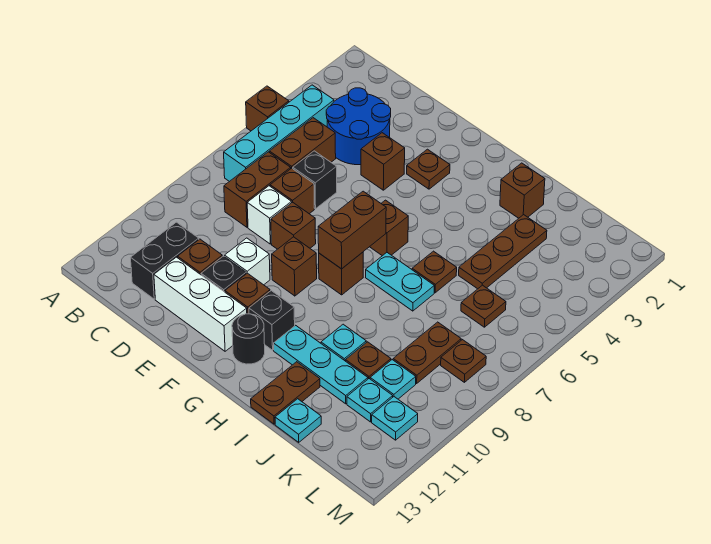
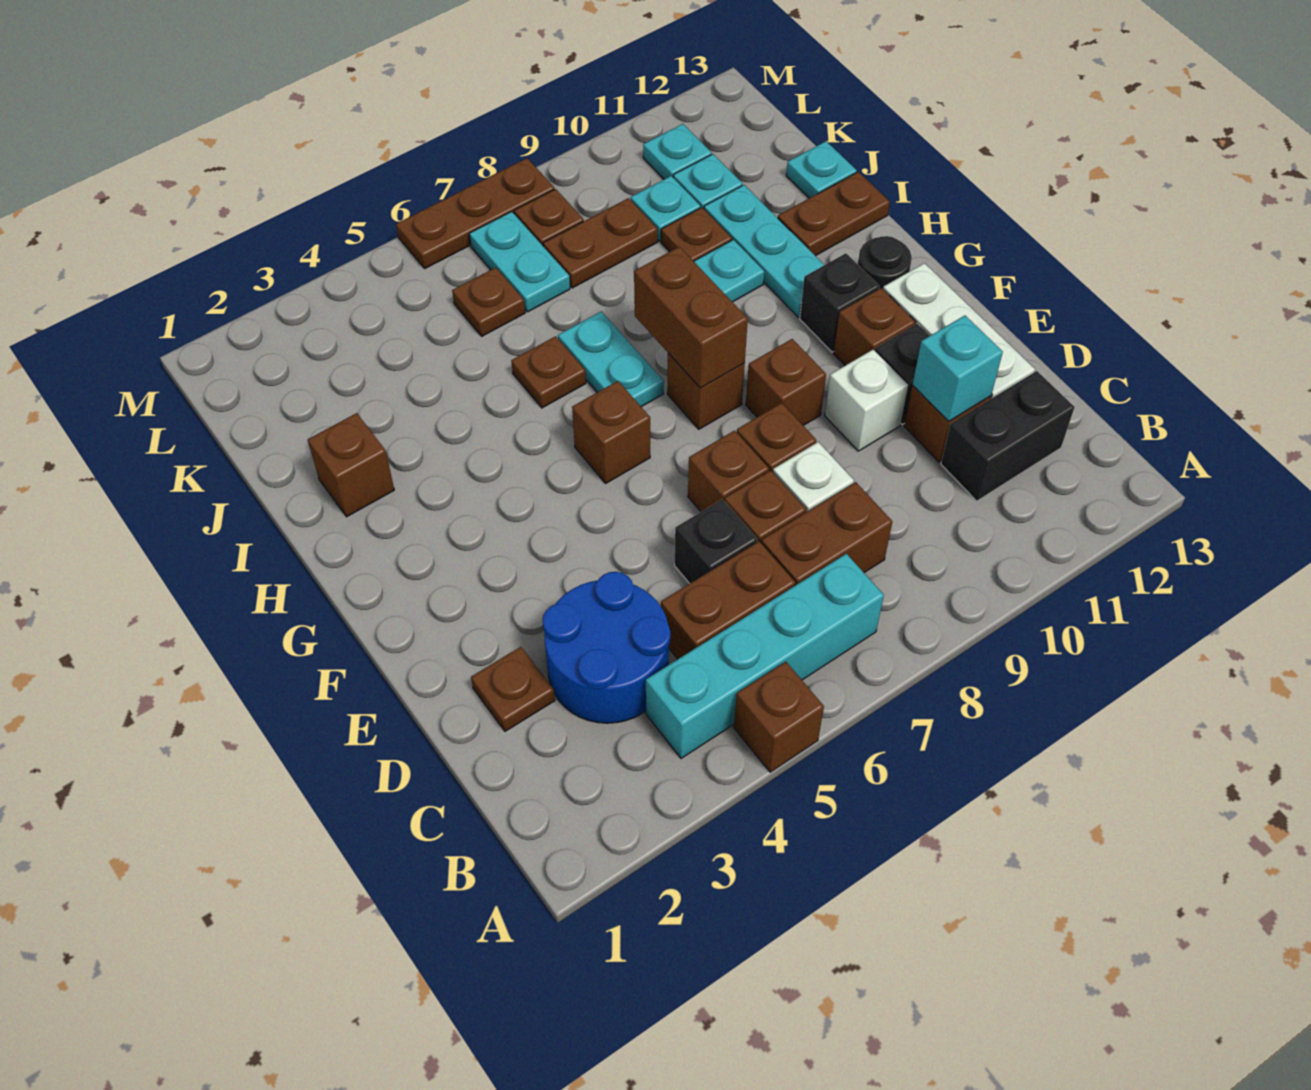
none -> cyan brick D11 level 2
brown brick E4 level 1 -> brown brick E7 level 1
brown plate F3 level 1 -> brown plate D2 level 1
brown brick G7:G8 level 2 -> brown brick G8:H8 level 2
brown plate J3:J5 level 1 -> brown plate M6:M8 level 1
none -> cyan plate K7:L7 level 1

